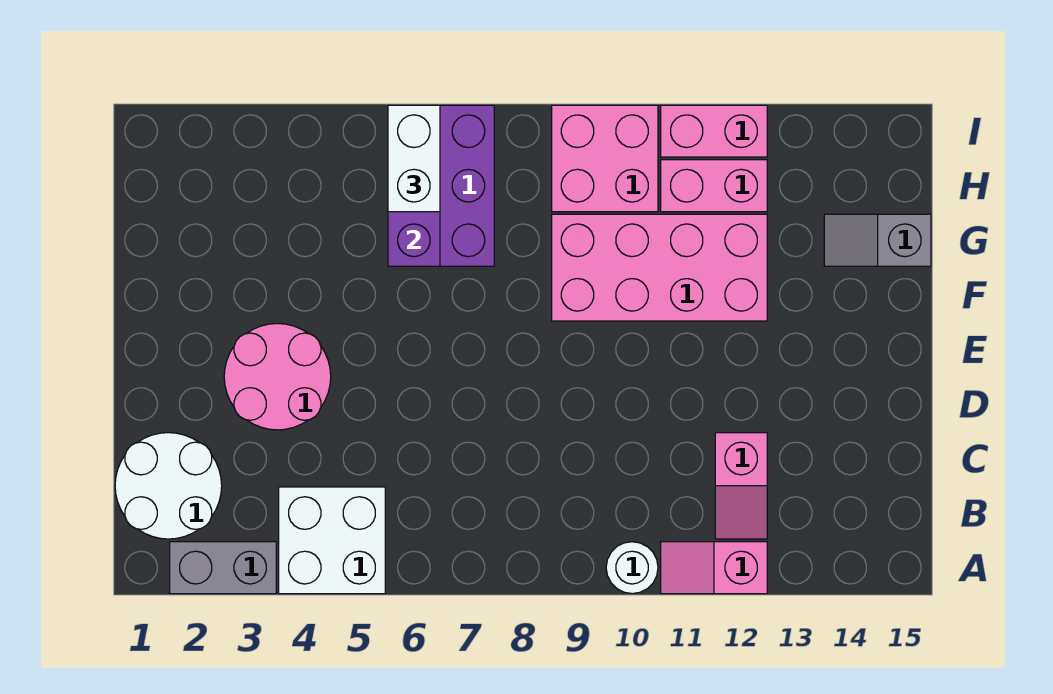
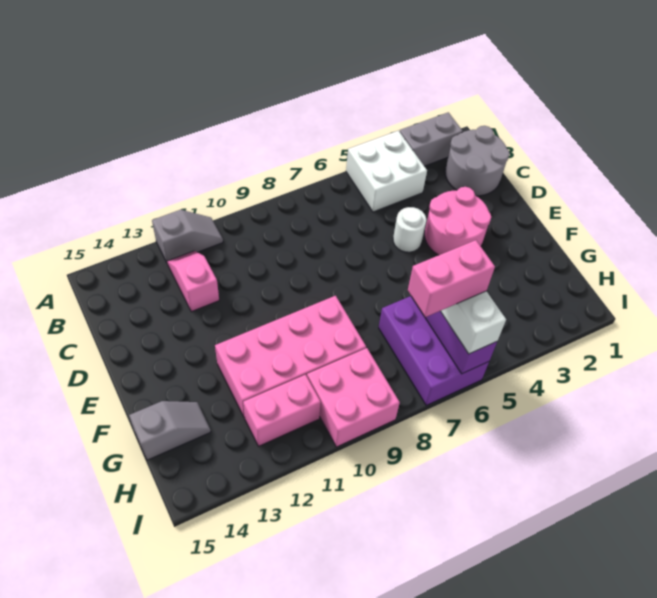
white round brick A10 level 1 -> white round brick D5 level 1
pink slope A11:A12 level 1 top 12 -> grey slope A11:A12 level 1 top 12
white round brick B1:C2 level 1 -> grey round brick B1:C2 level 1
pink brick I11:I12 level 1 -> pink brick H6:H7 level 4

